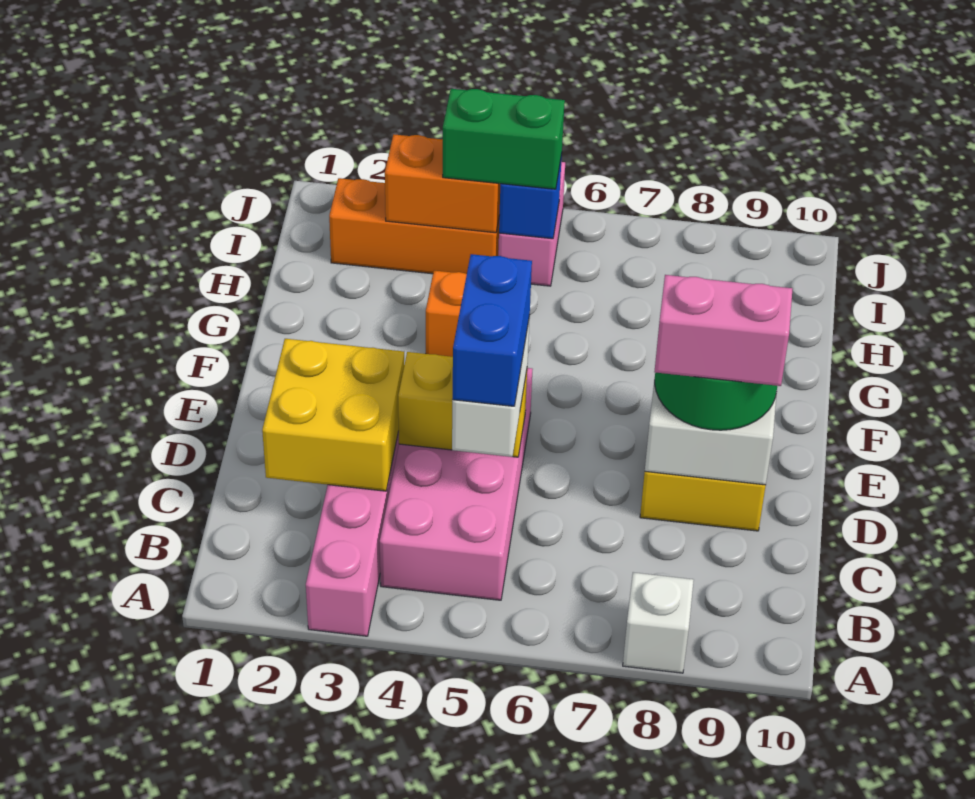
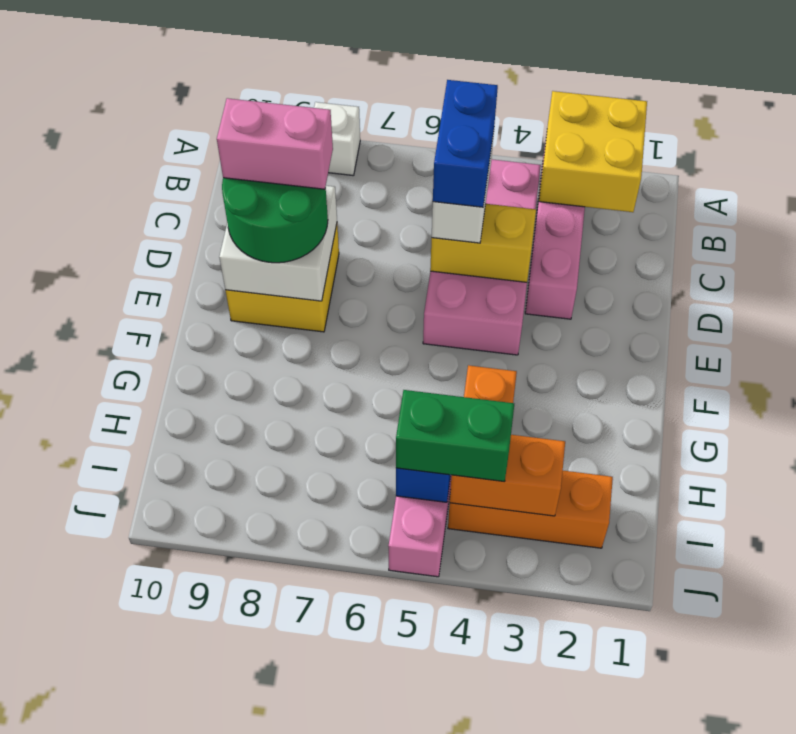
yellow brick C2:D3 level 2 -> yellow brick A2:B3 level 2

